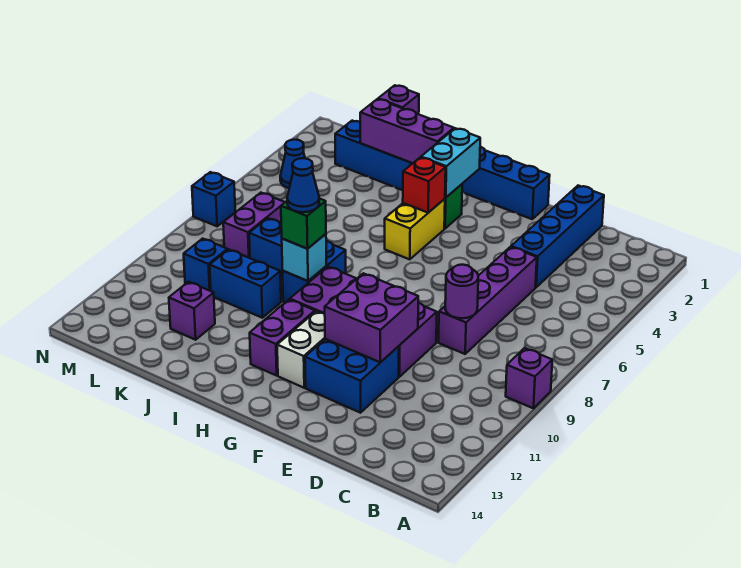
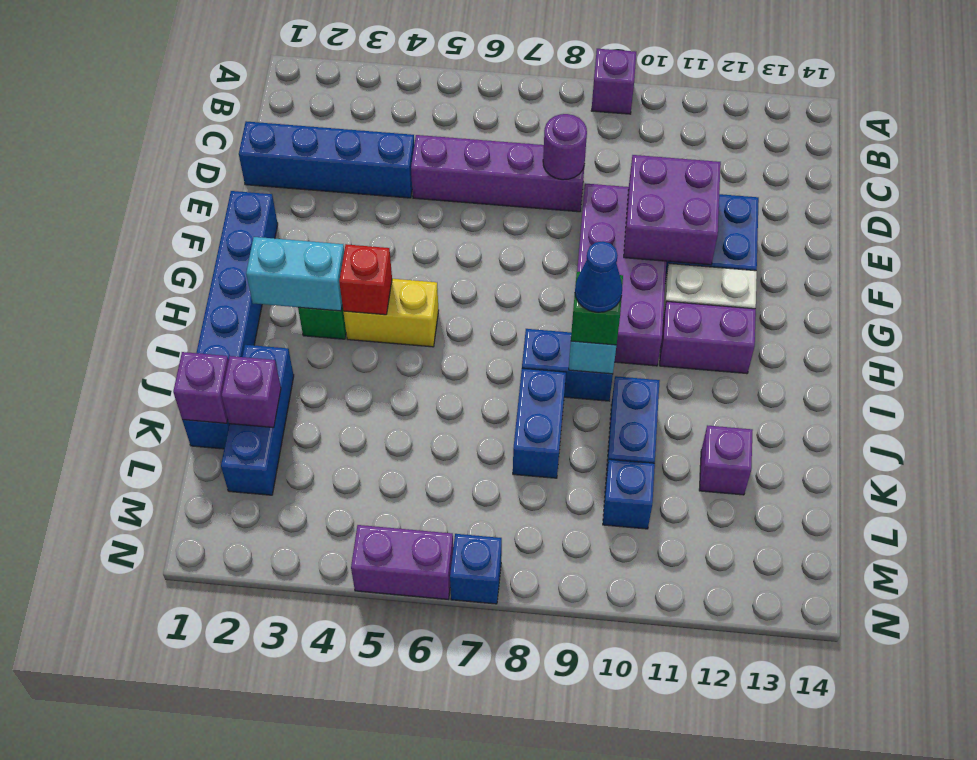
purple brick I2:K2 level 2 -> purple brick K2 level 2
purple brick L7:L8 level 1 -> purple brick N5:N6 level 1
blue cone M4 level 1 -> none

